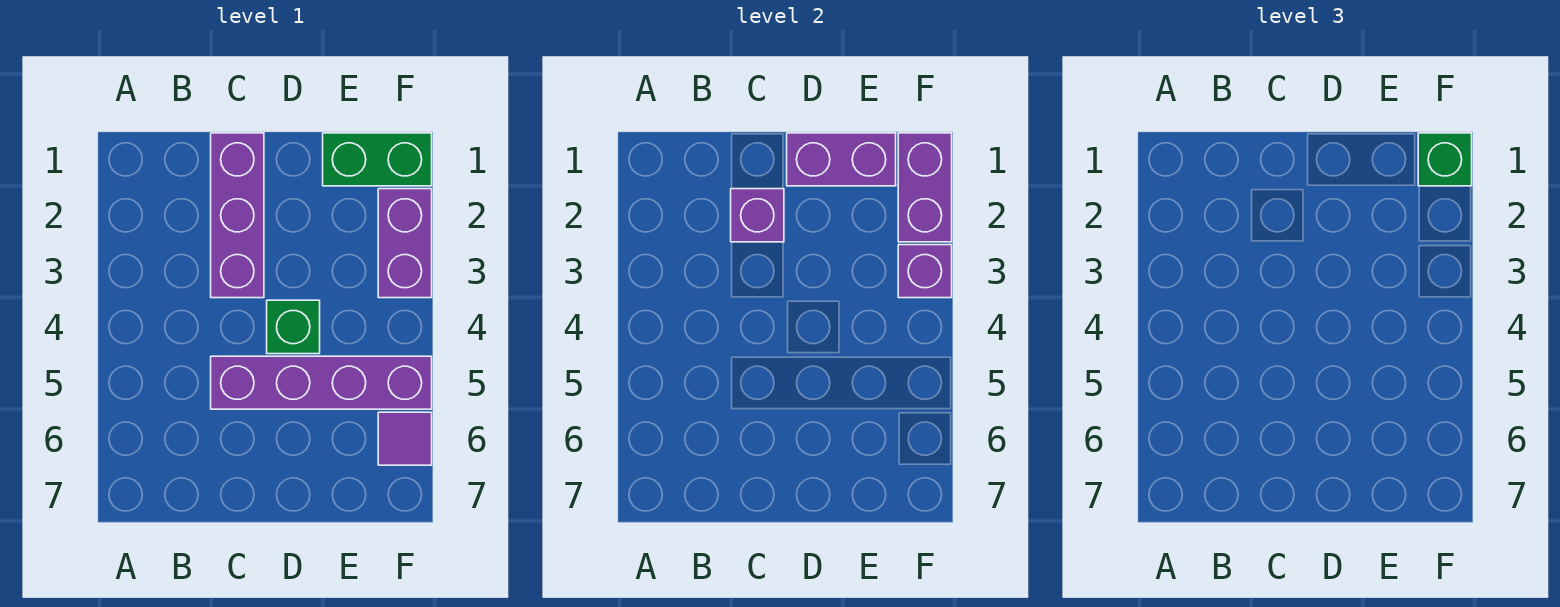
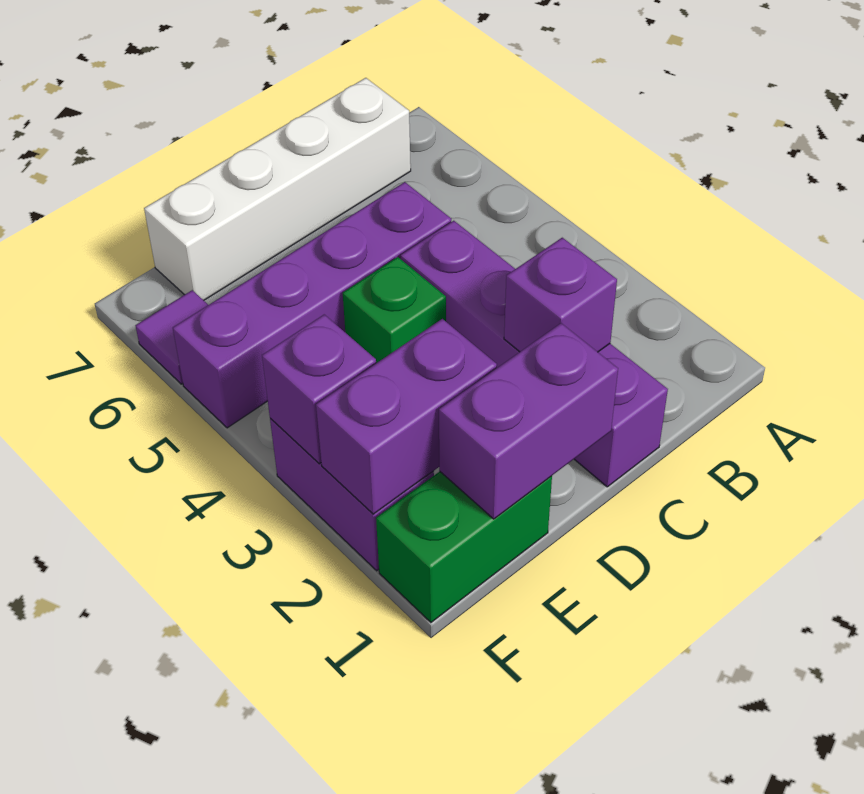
none -> white brick B7:E7 level 1
purple brick C1:C3 level 1 -> purple brick C1:C4 level 1
purple brick F1:F2 level 2 -> purple brick E2:F2 level 2
green brick F1 level 3 -> none

